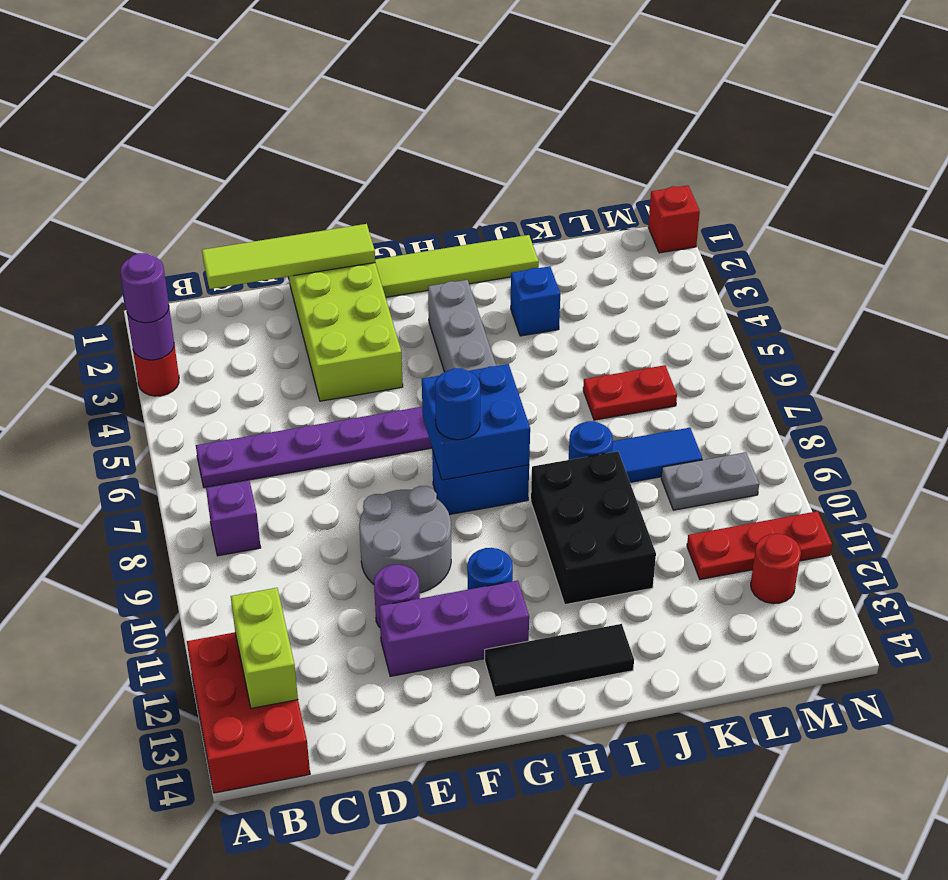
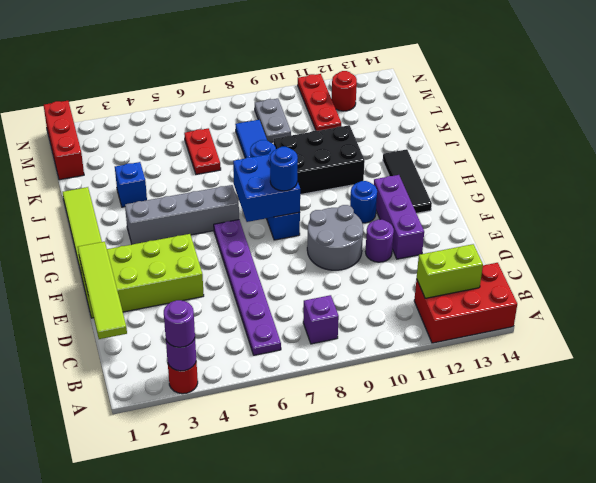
red brick N1 level 1 -> red brick L1:N1 level 1

